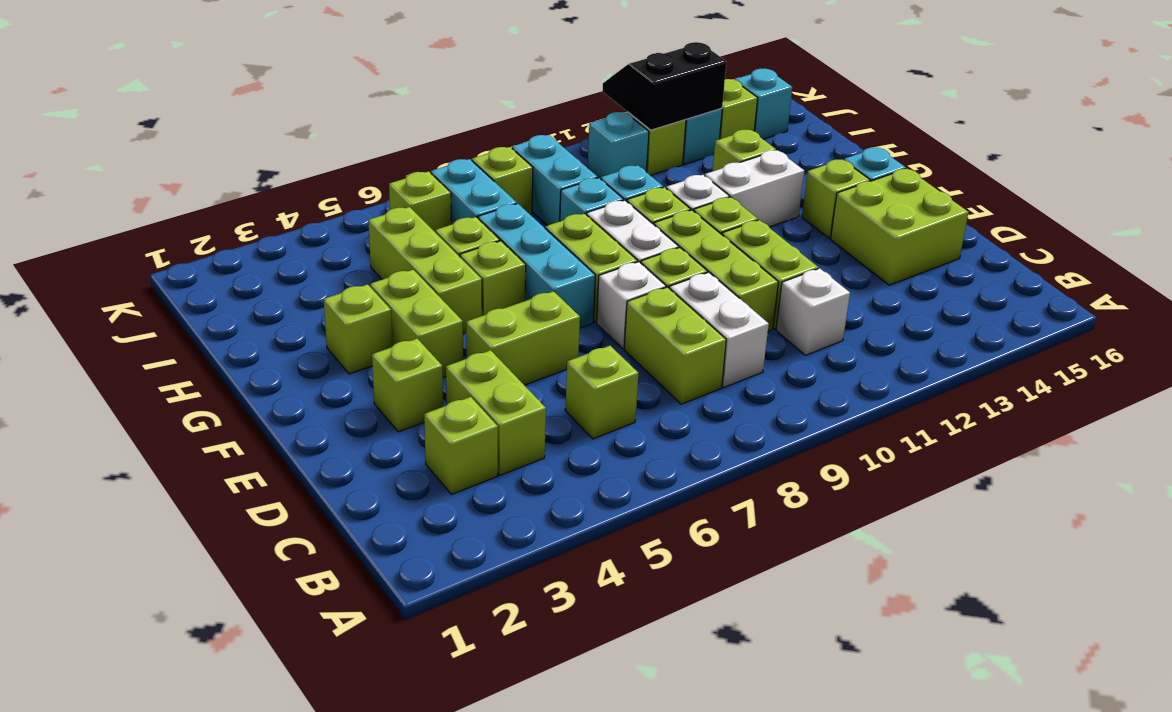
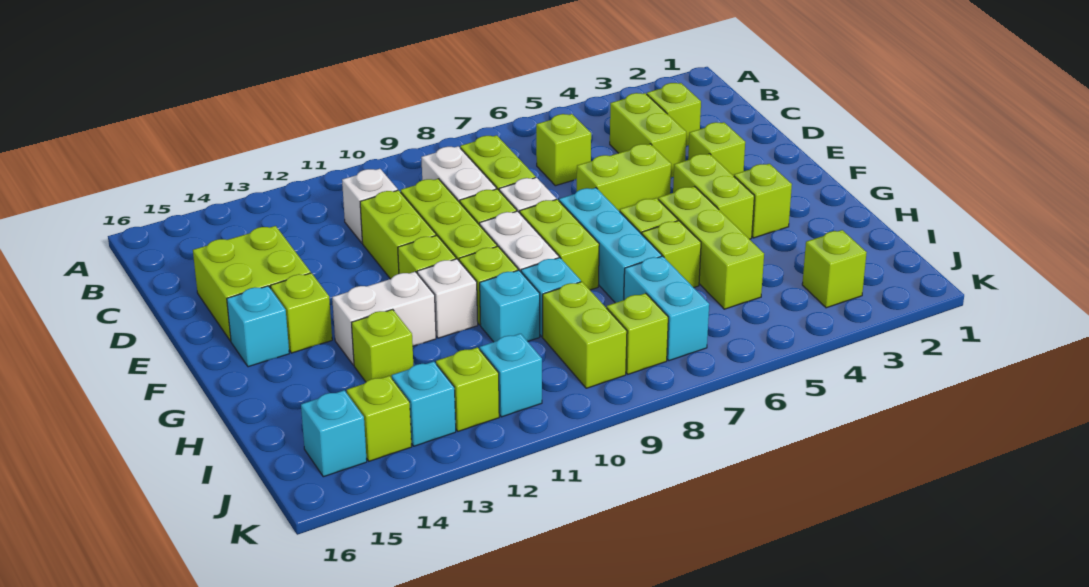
cyan brick I9:J9 level 1 -> lime brick I9:J9 level 1
lime brick J6 level 1 -> lime brick J3 level 1
black slope J12:K13 level 2 top J -> none

